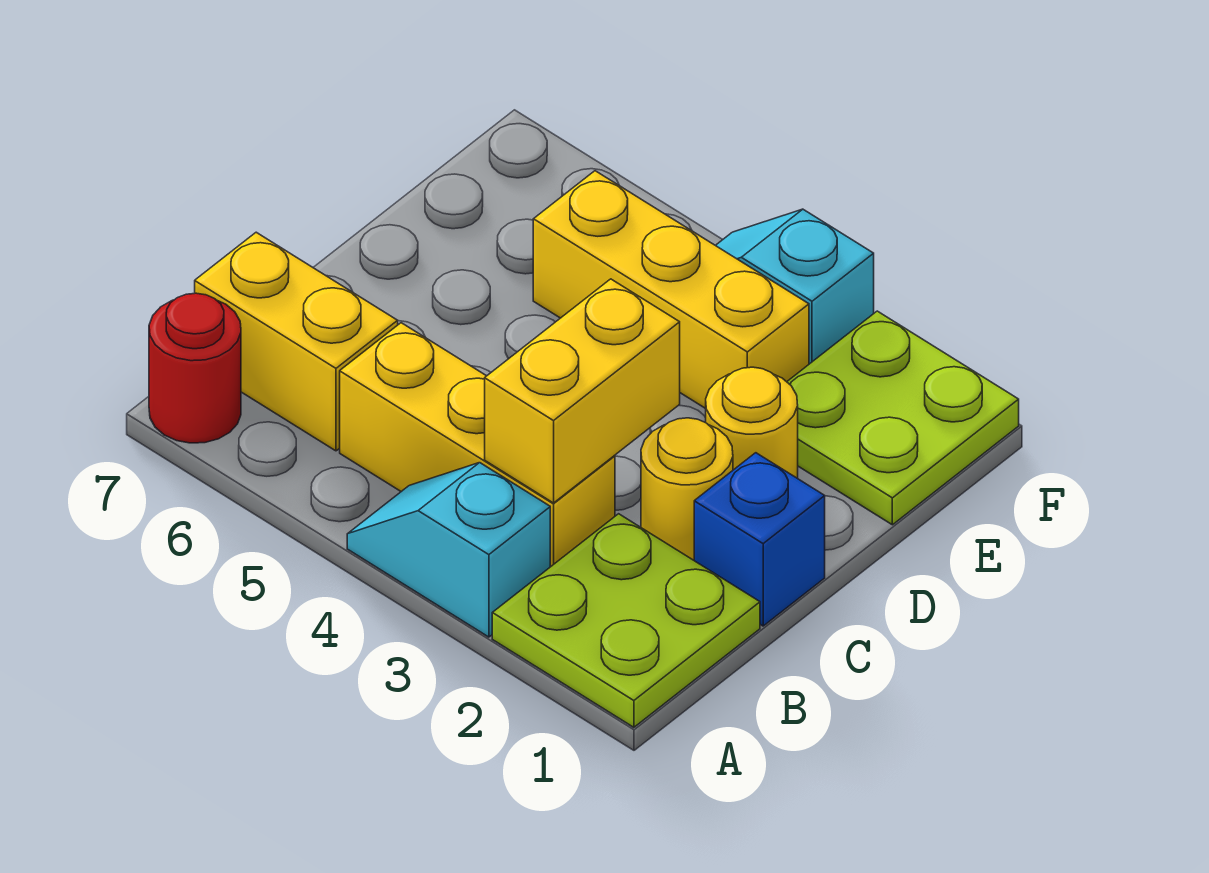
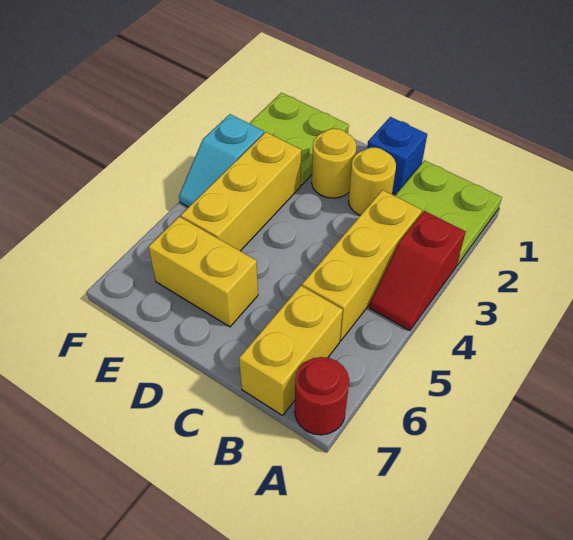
cyan slope A3:A4 level 1 top 3 -> red slope A3:A4 level 1 top 3
yellow brick B3:C3 level 2 -> yellow brick D6:E6 level 1

